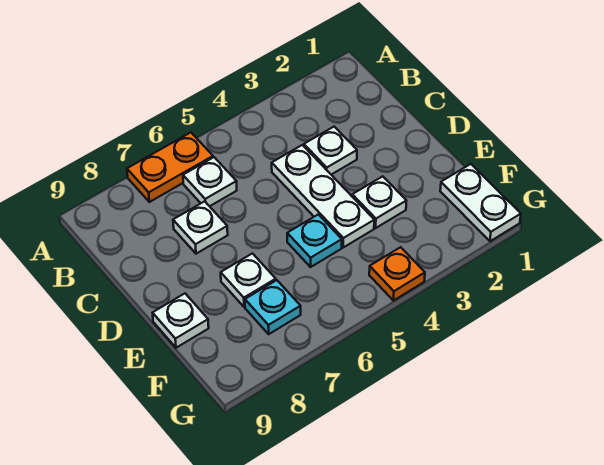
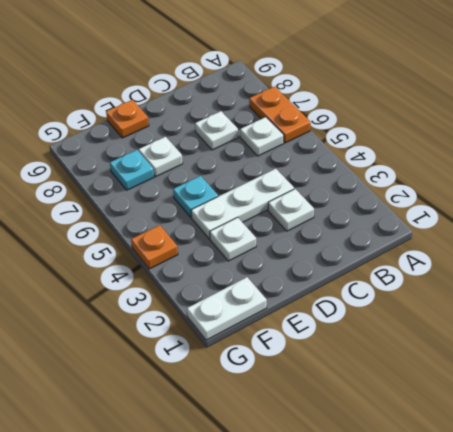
white plate E9 level 1 -> orange plate E9 level 1

